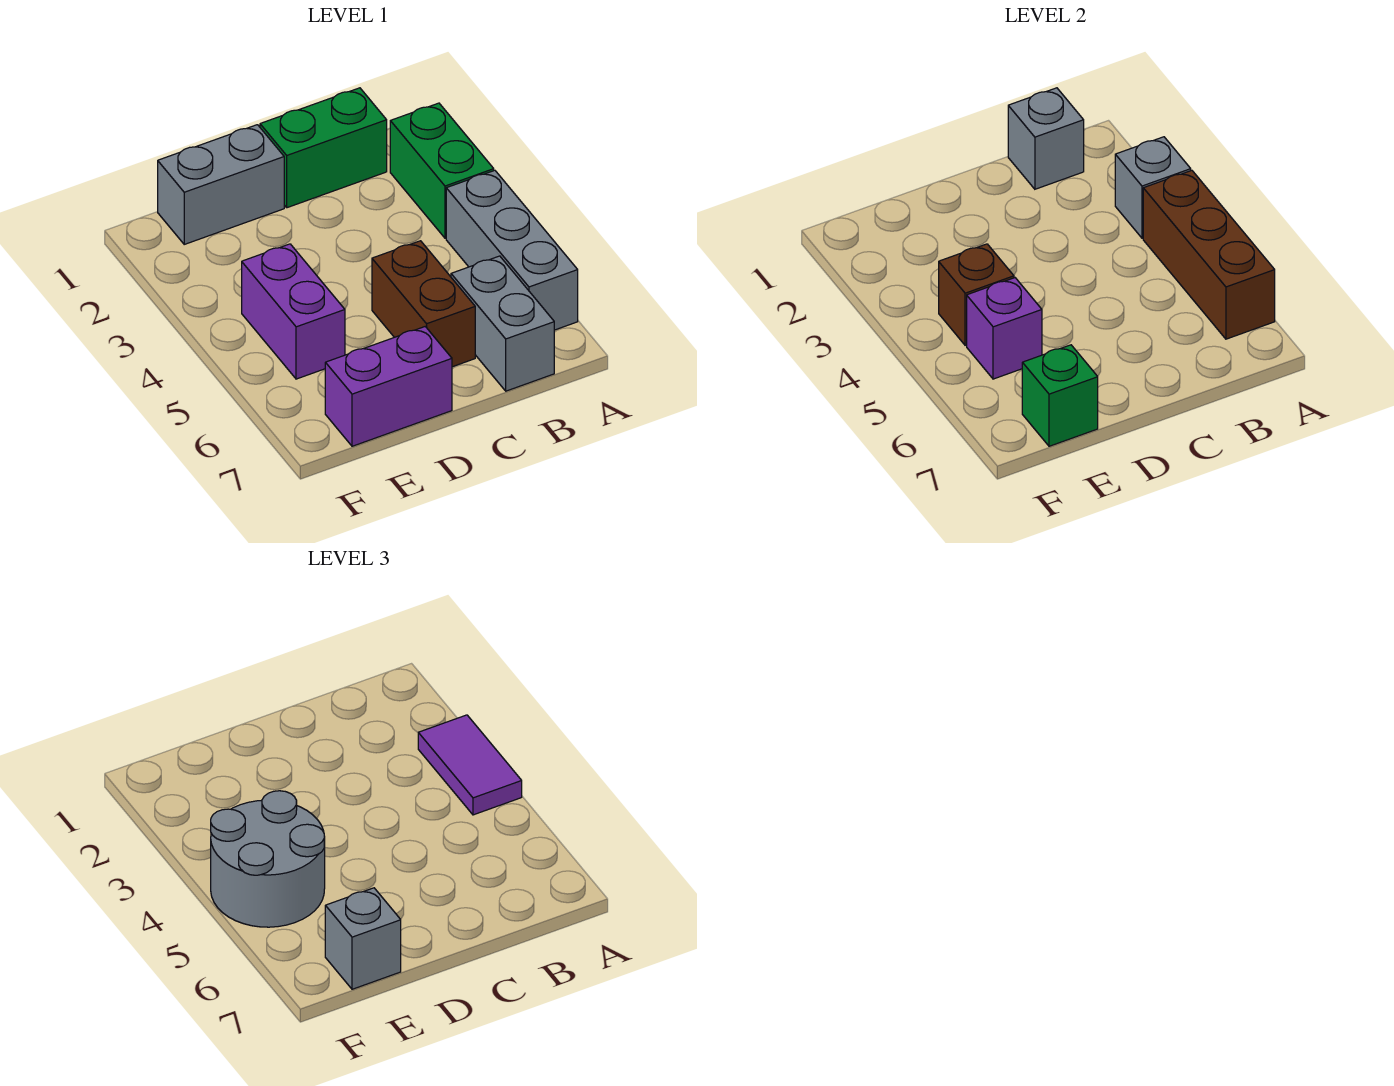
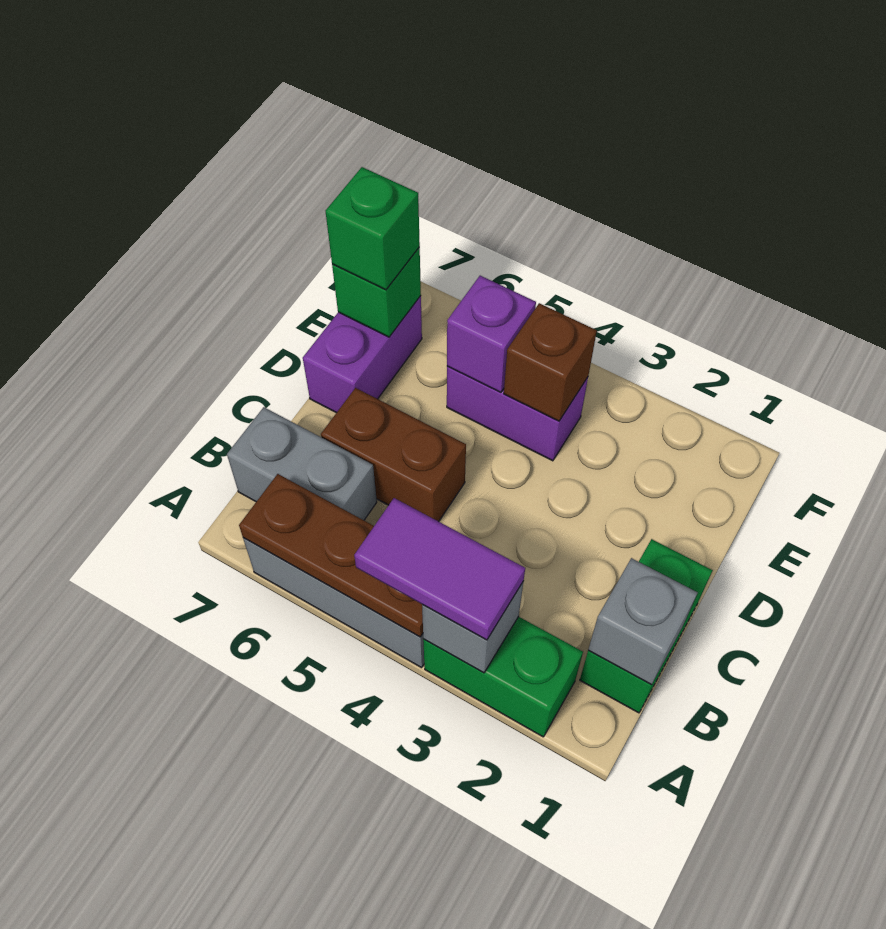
brown brick A4:A6 level 2 -> brown plate A4:A6 level 2
grey brick D1:E1 level 1 -> none
grey round brick E4:F5 level 3 -> none
grey brick E7 level 3 -> green brick E7 level 3

